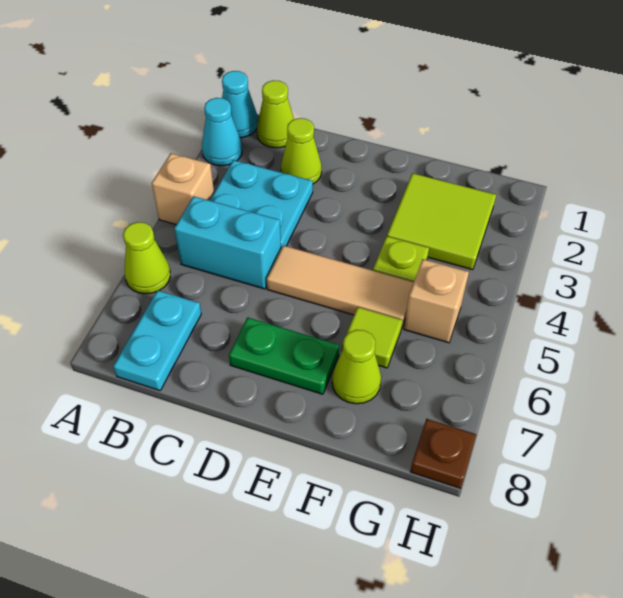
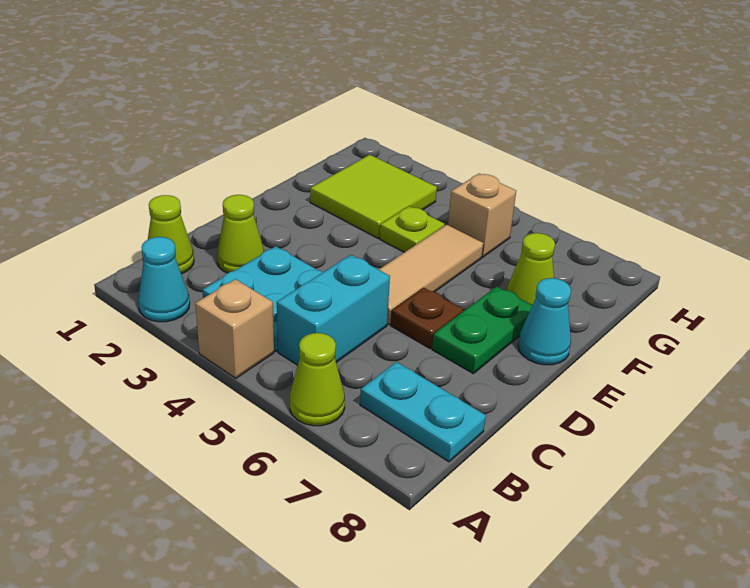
cyan cone A1 level 1 -> cyan cone E8 level 1
lime tile F6 level 1 -> none
brown plate H8 level 1 -> brown plate D6 level 1

